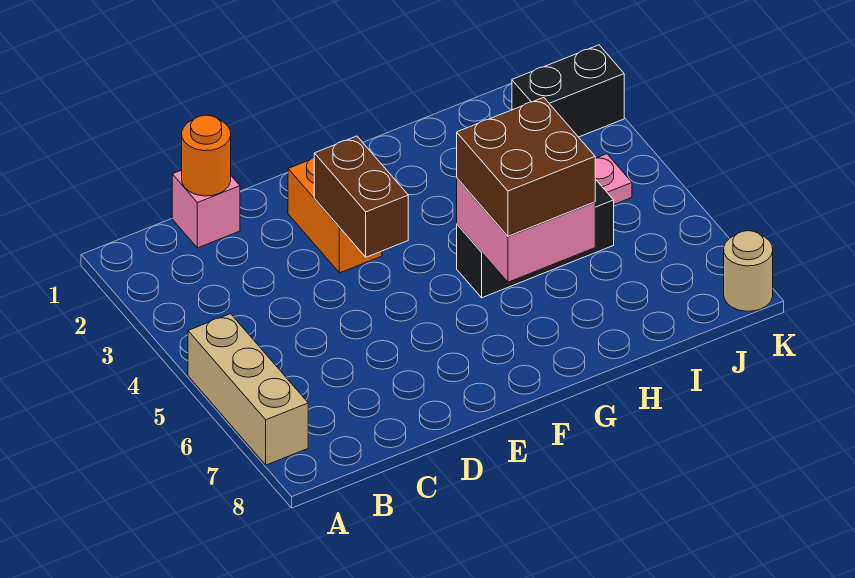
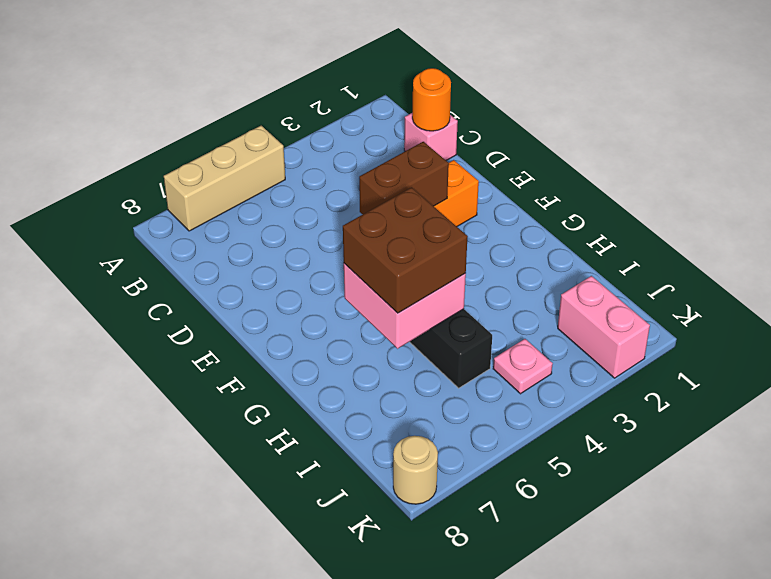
black brick J2:K2 level 1 -> pink brick J2:K2 level 1

